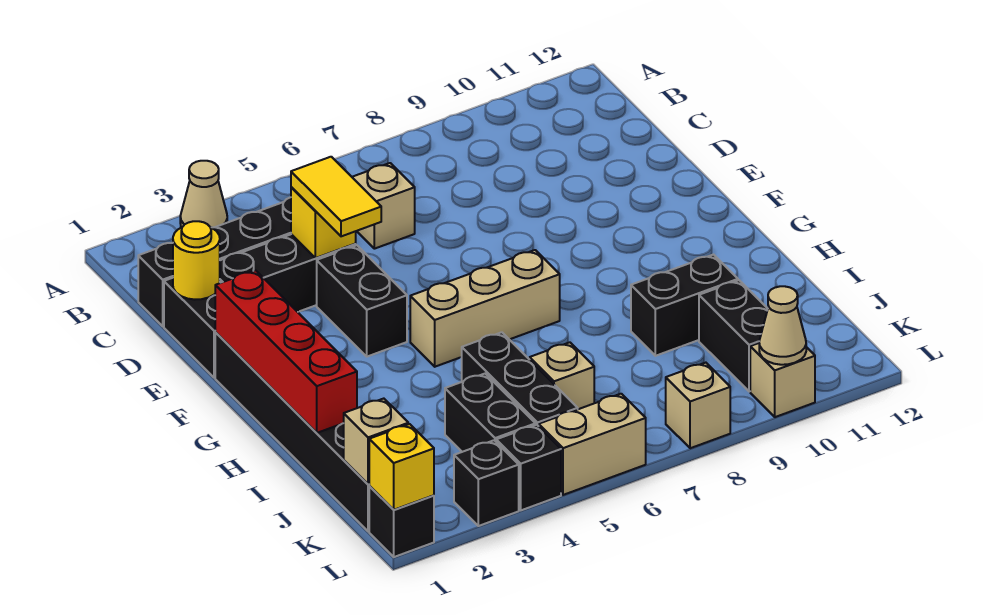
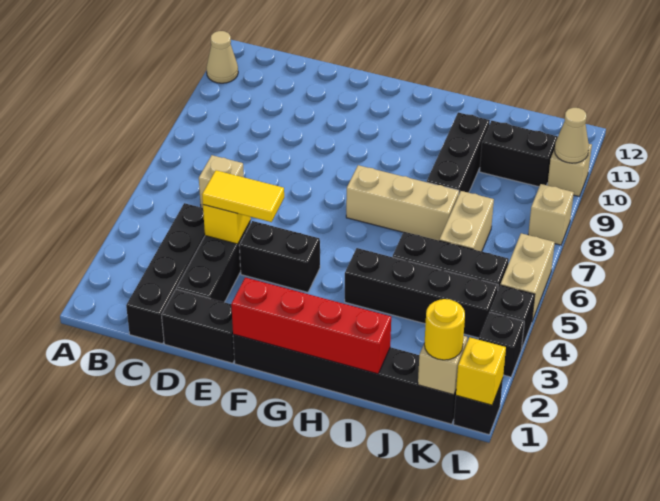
tan cone A3 level 1 -> tan cone A11 level 1
yellow round brick D1 level 2 -> yellow round brick K1 level 3
tan brick G5:G7 level 1 -> tan brick G7:I7 level 1
black brick I9:I10 level 1 -> black brick I8:I10 level 1
black brick J4:K4 level 1 -> black brick H4:K4 level 1
tan brick J6 level 1 -> tan brick J6:J7 level 1

